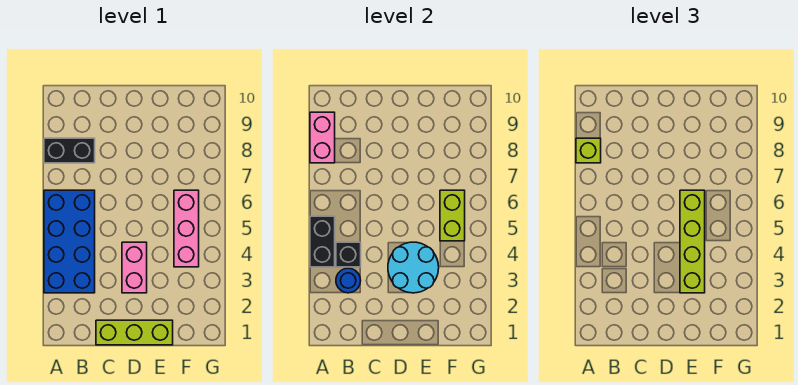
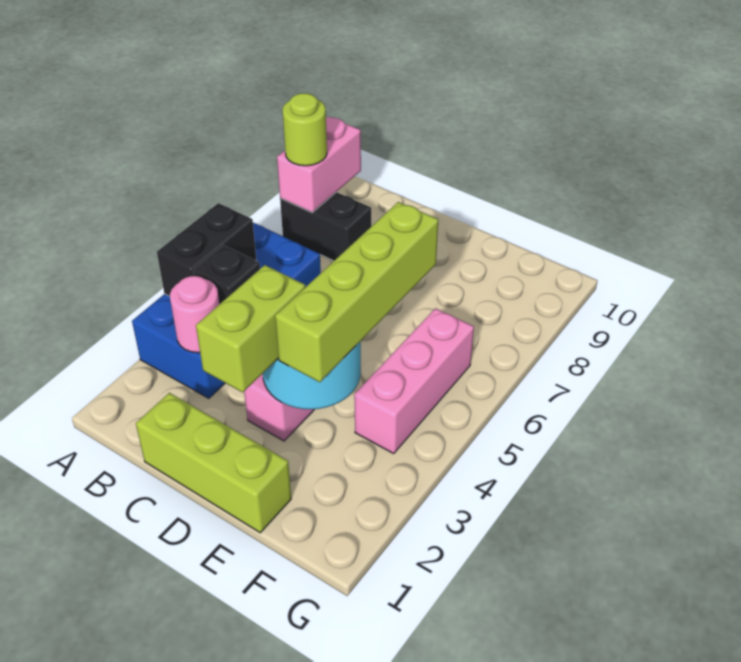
lime brick A8 level 3 -> lime round brick A8 level 3
blue round brick B3 level 2 -> pink round brick B3 level 2
lime brick F5:F6 level 2 -> lime brick D2:D3 level 3

